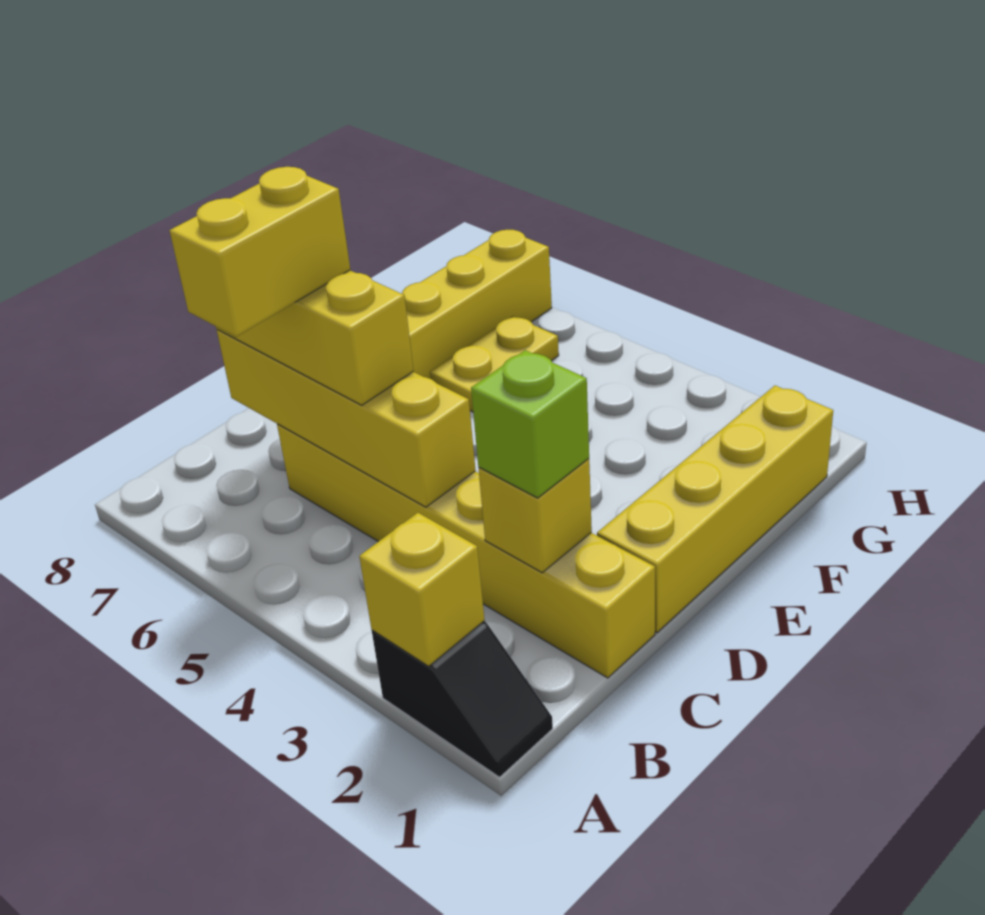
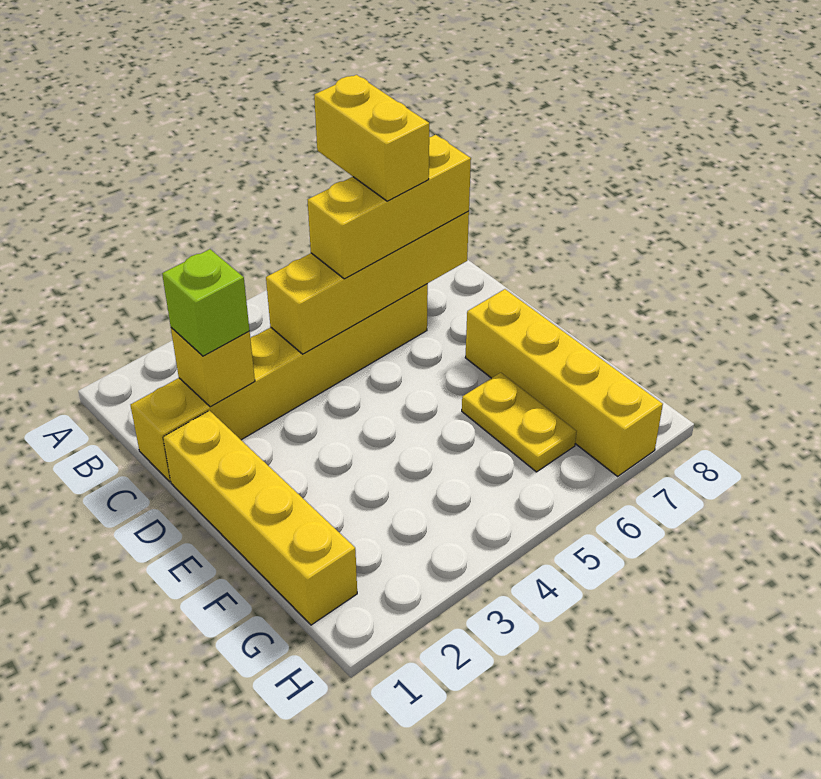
black slope A1:A2 level 1 top 2 -> none
yellow brick A2 level 2 -> none

